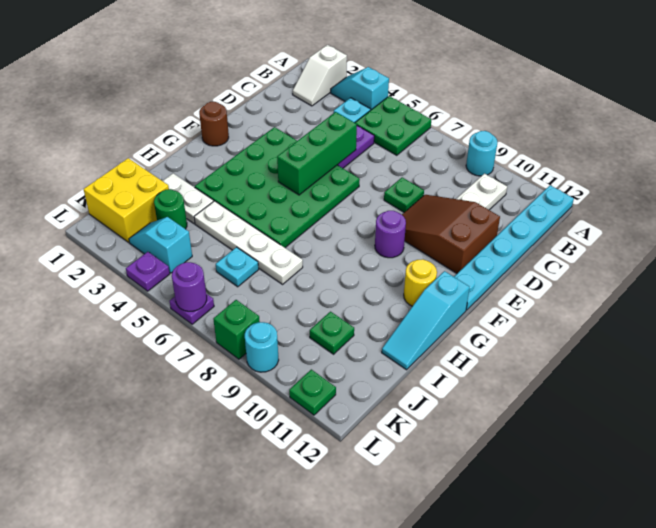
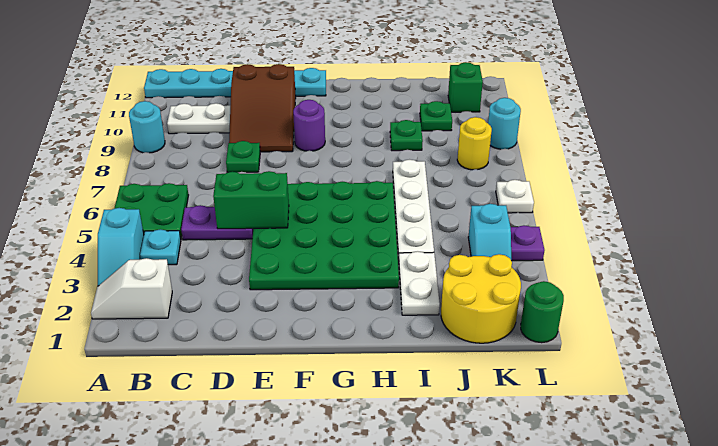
white slope A2:B2 level 1 top A -> white slope A2:B2 level 1 top B
green brick D5:F5 level 2 -> green brick D5:E5 level 2
brown round brick F1 level 1 -> none
yellow round brick G11 level 1 -> yellow round brick K8 level 1
cyan slope G12:I12 level 1 top G -> none
yellow brick J1:K2 level 1 -> yellow round brick J1:K2 level 1
green round brick J3 level 1 -> green round brick L1 level 1
cyan plate J6 level 1 -> none
purple plate L6 level 1 -> white plate L6 level 1
purple round brick L6 level 2 -> none
green brick L8 level 1 -> green brick K11 level 1
green plate L11 level 1 -> green plate I9 level 1

